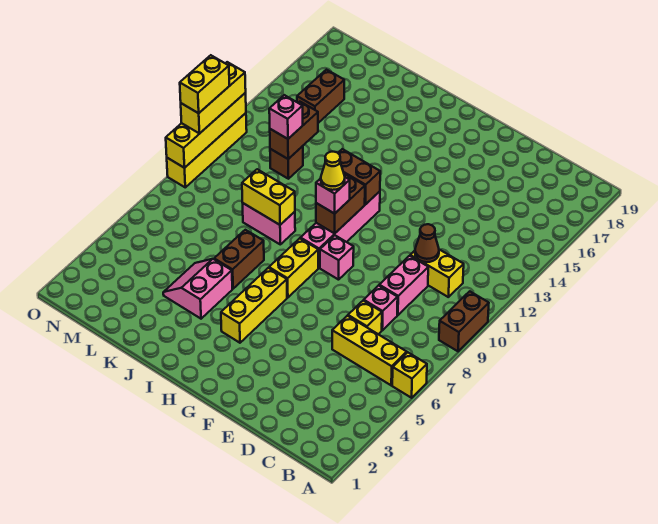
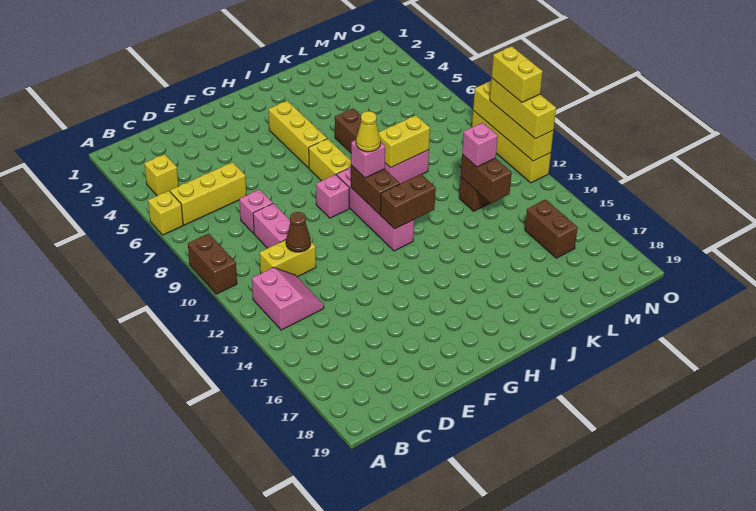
yellow brick D7 level 1 -> yellow brick B4 level 1
pink slope J4:K5 level 1 top J -> pink slope B12:C13 level 1 top B

